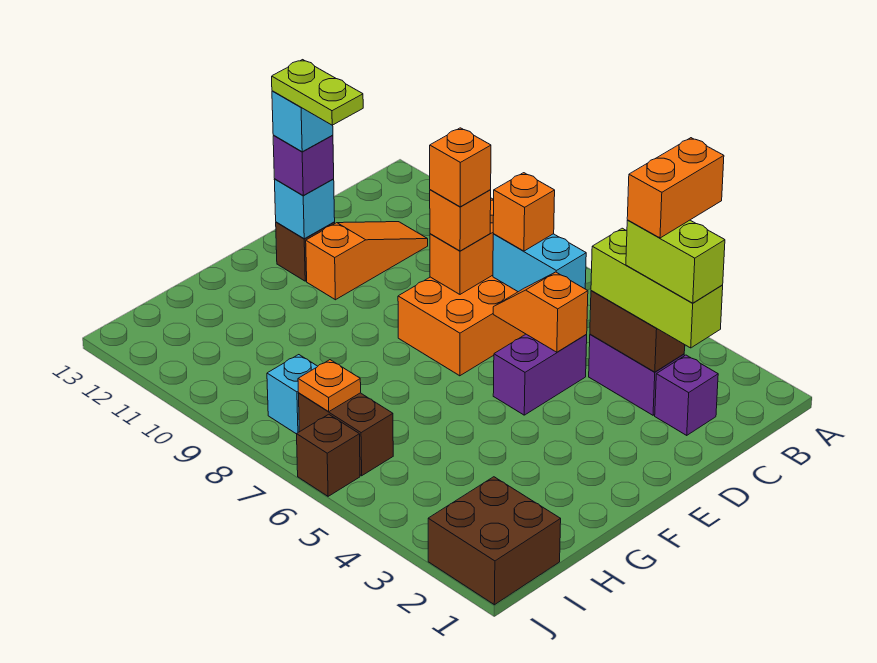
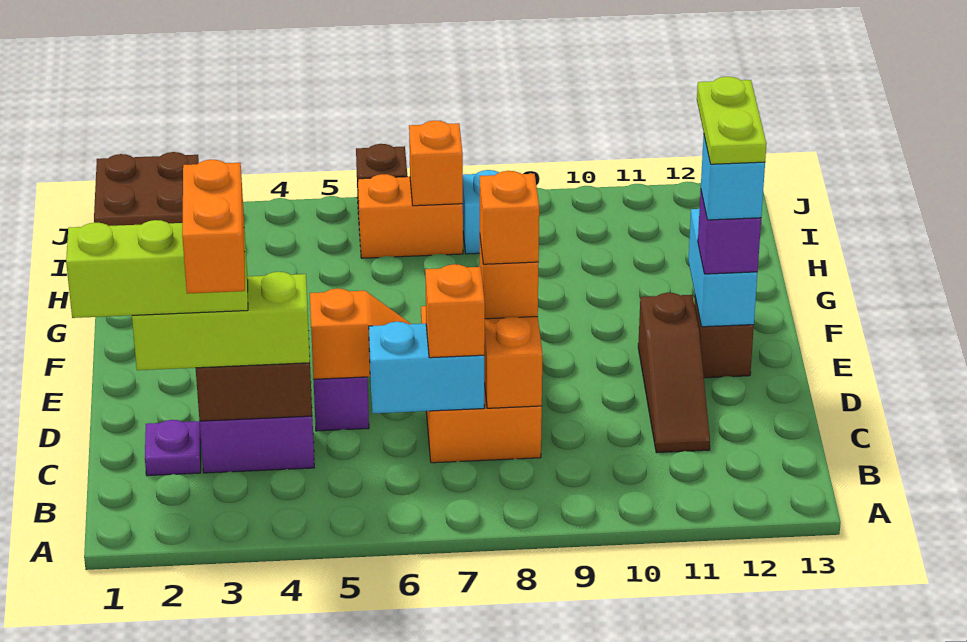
purple brick C2 level 1 -> purple plate C2 level 1
lime brick C2:C3 level 4 -> lime brick C1:C3 level 4
orange slope C11:E11 level 1 top E -> brown slope C11:E11 level 1 top E
lime plate E11:E12 level 5 -> lime plate E12:F12 level 5
cyan brick E12 level 2 -> cyan brick E12:F12 level 2
brown brick I6:I7 level 1 -> orange brick I6:I7 level 1
orange plate I7 level 2 -> orange brick I7 level 2

